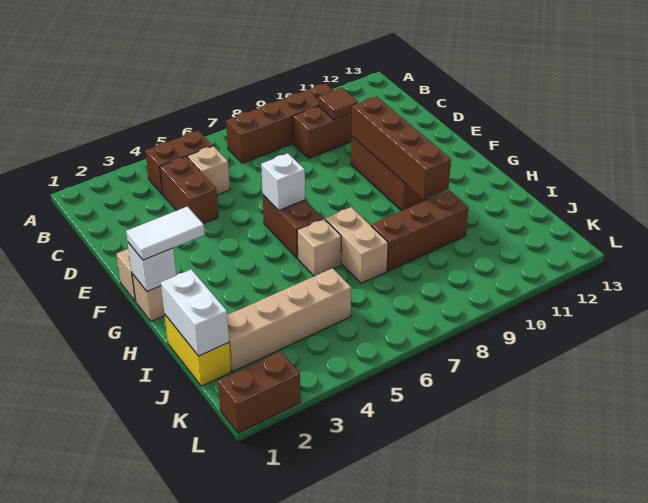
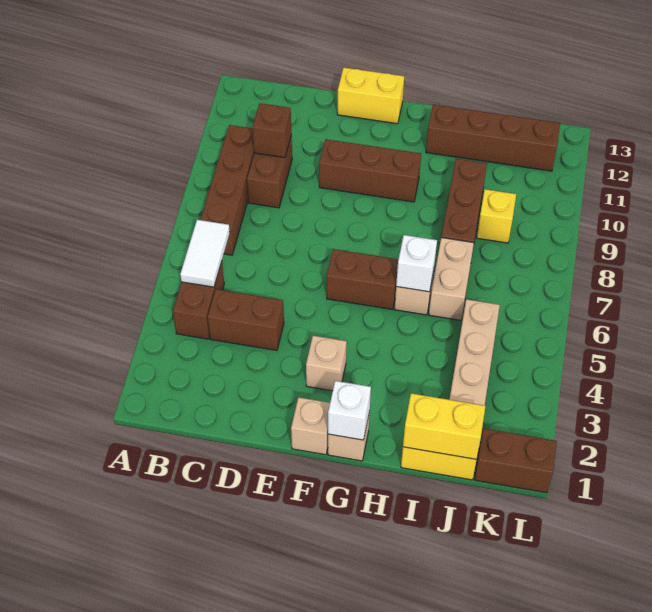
tan brick C5 level 1 -> tan brick F3 level 1
brown tile C10 level 2 -> brown brick C10 level 2
brown brick E10:H10 level 2 -> brown brick H12:K12 level 1
none -> yellow brick E13:F13 level 1
white brick F6 level 2 -> white brick H6 level 2
white tile G1:G2 level 3 -> white tile B5:B6 level 2
tan brick H7:I7 level 1 -> tan brick I6:I7 level 1
white brick I1:J1 level 2 -> yellow brick I1:J1 level 2
none -> yellow brick J9 level 1
brown brick L1:L2 level 1 -> brown brick K1:L1 level 1

